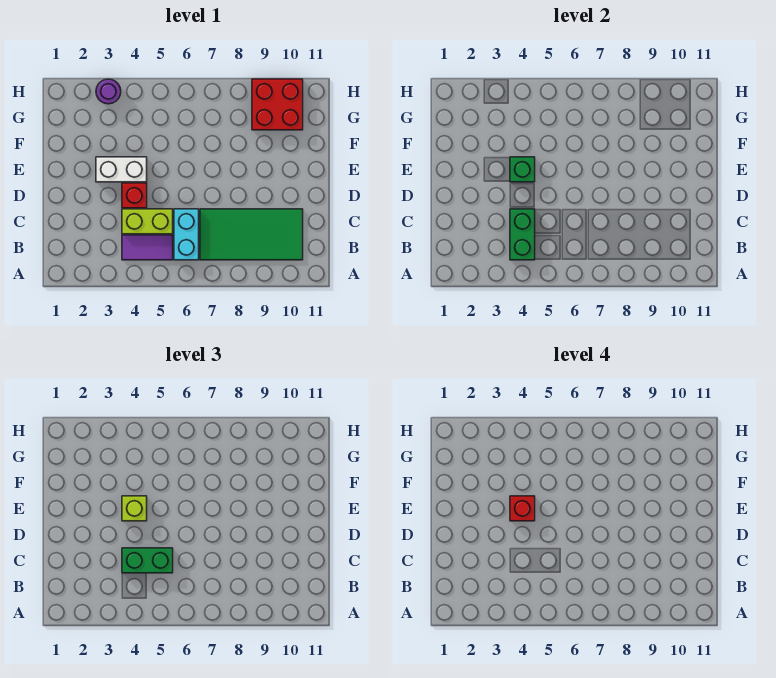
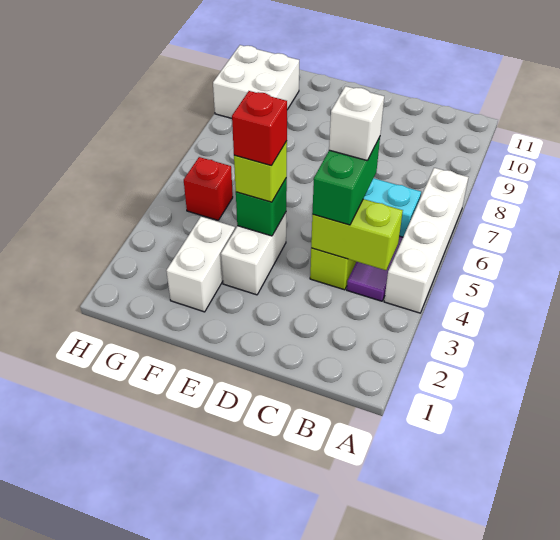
none -> white brick A4:A7 level 1
green brick B4:C4 level 2 -> lime brick B4:C4 level 2
green tile B7:C10 level 1 -> none
none -> white brick C5 level 4
red brick D4 level 1 -> red brick G5 level 1
none -> white brick F2:F3 level 1
red brick G9:H10 level 1 -> white brick G9:H10 level 1
purple round brick H3 level 1 -> none

